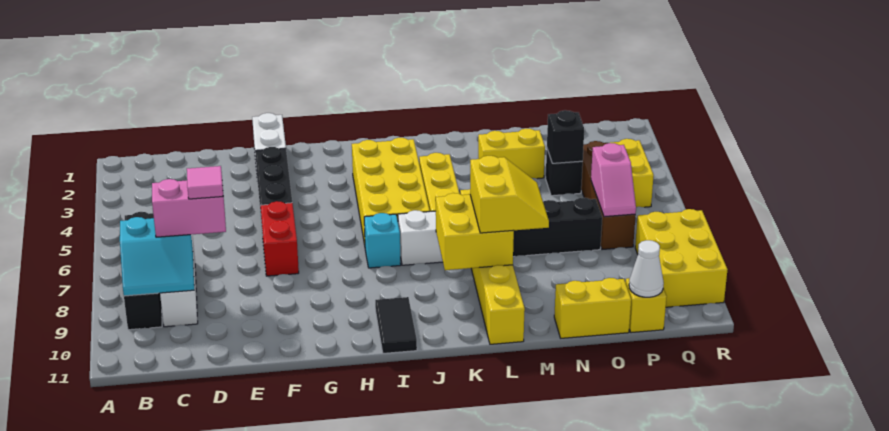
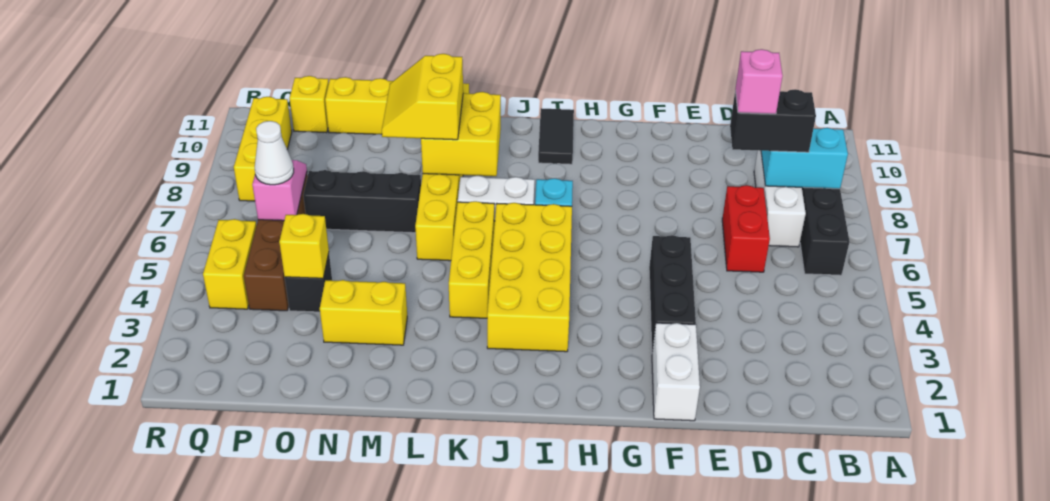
pink brick C8:D8 level 3 -> black brick C8:D8 level 3
pink tile D8 level 4 -> pink brick D8 level 4
red brick F6:F7 level 1 -> red brick D6:D7 level 1
black brick O4 level 2 -> yellow brick O4 level 2
white cone P11 level 2 -> white cone P6 level 3
yellow brick Q8:R10 level 1 -> yellow brick Q8:Q10 level 1

